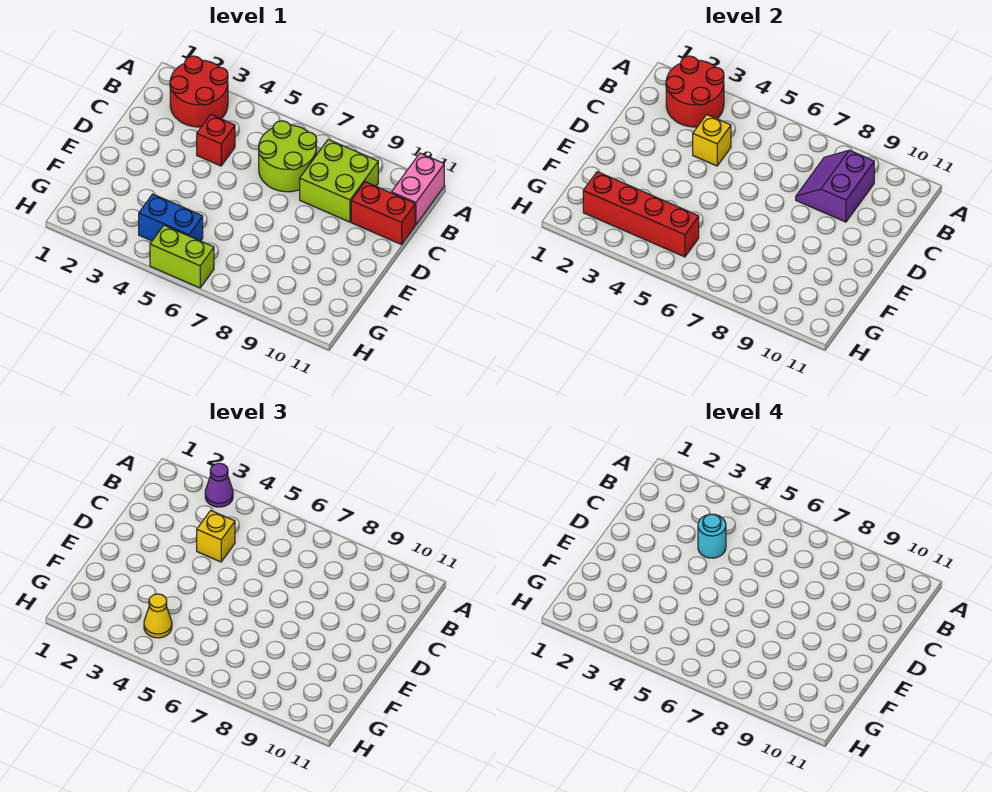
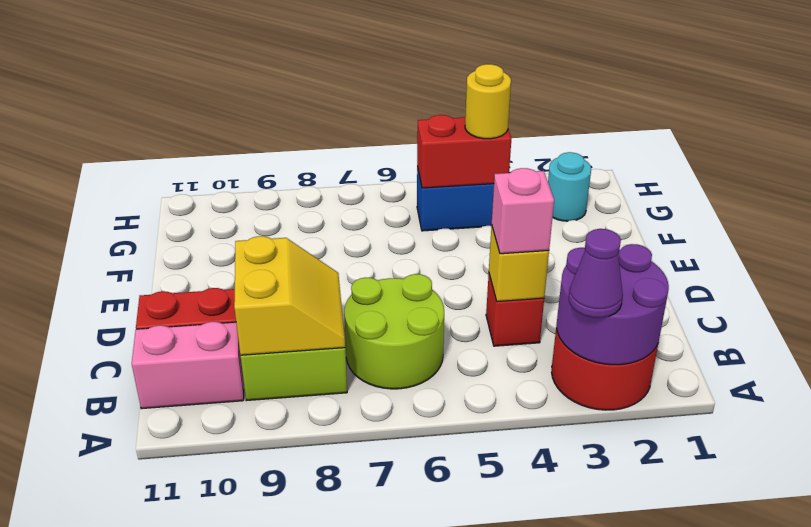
red round brick A2:B3 level 2 -> purple round brick A2:B3 level 2
pink brick A11:B11 level 1 -> pink brick B10:B11 level 1
purple slope B8:C9 level 2 top 9 -> yellow slope B8:C9 level 2 top 9
yellow brick C4 level 3 -> pink brick C4 level 3
cyan round brick C4 level 4 -> cyan round brick G2 level 1
red brick G2:G5 level 2 -> red brick G4:G5 level 2
yellow cone G4 level 3 -> yellow round brick G4 level 3
lime brick H5:H6 level 1 -> none

